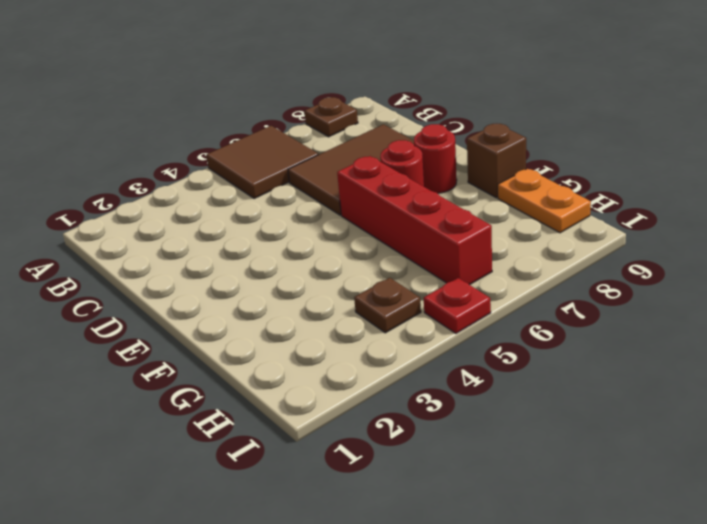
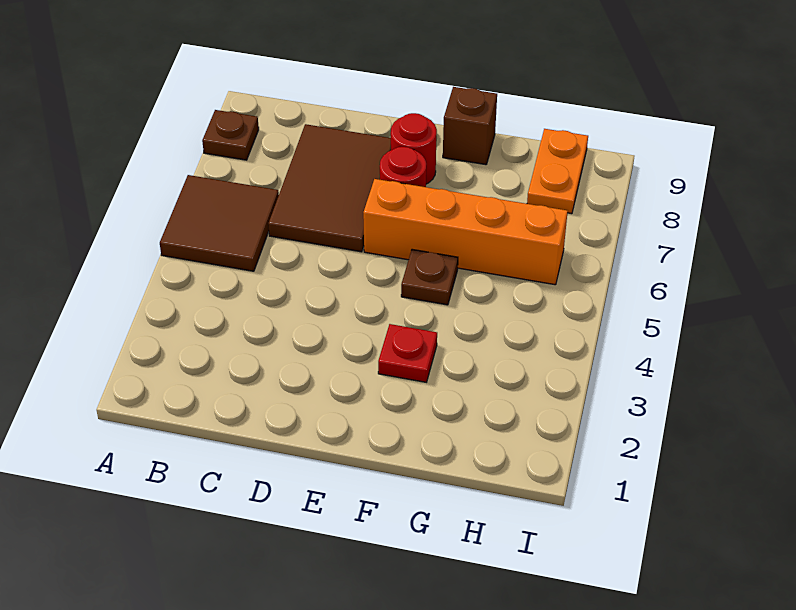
red brick E6:H6 level 1 -> orange brick E6:H6 level 1
orange plate G9:H9 level 1 -> orange plate H8:H9 level 1
brown plate H4 level 1 -> brown plate F5 level 1
red plate I5 level 1 -> red plate F3 level 1

